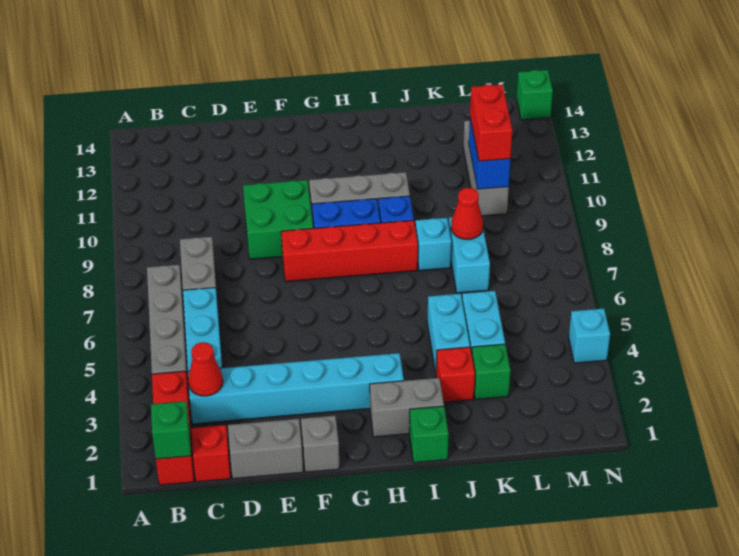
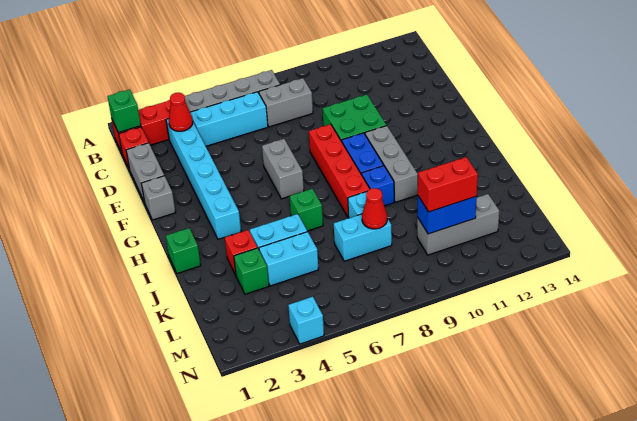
grey brick H2:I2 level 1 -> grey brick F6:G6 level 1
green brick N14 level 1 -> green brick I6 level 1

